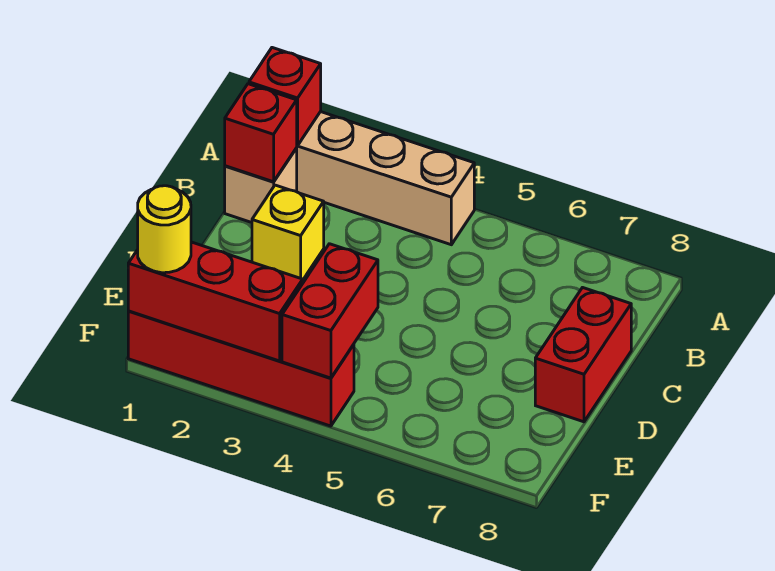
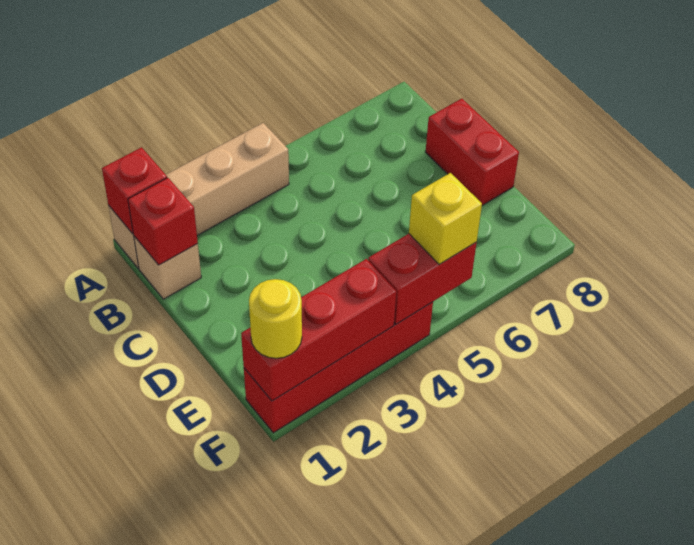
yellow brick C2 level 1 -> yellow brick F5 level 3
red brick E4:F4 level 2 -> red brick F4:F5 level 2

